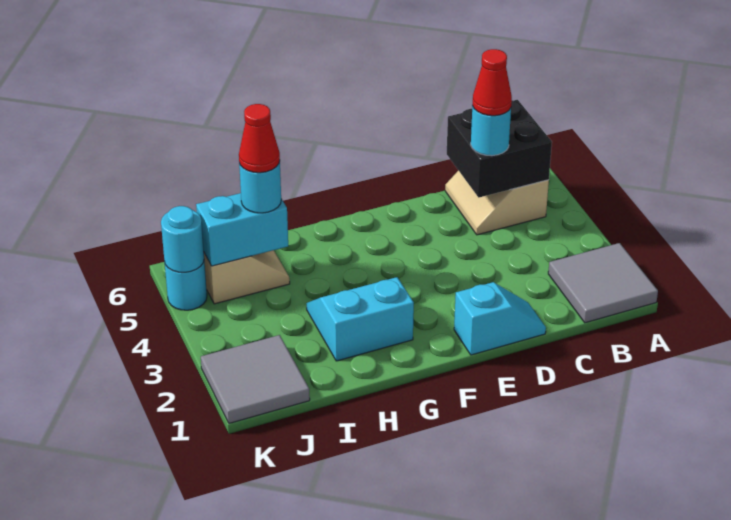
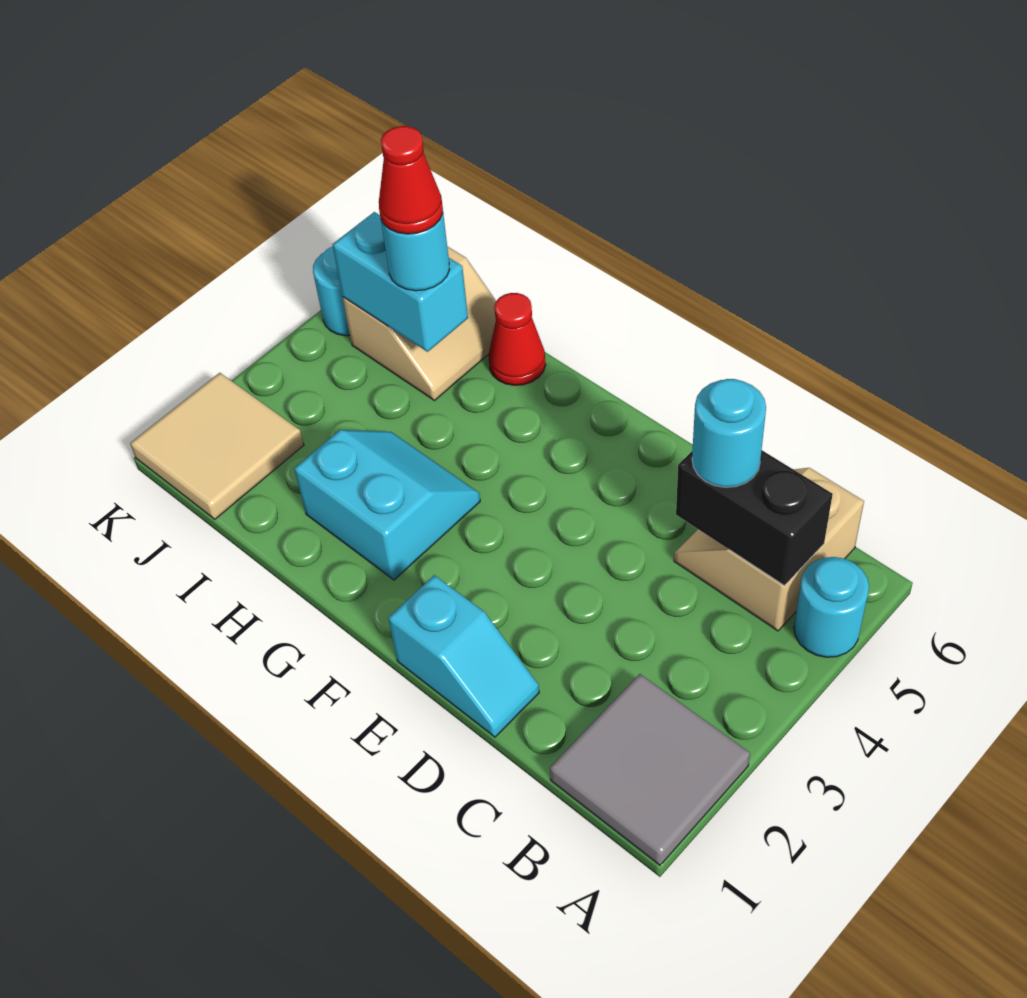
black brick B5:C6 level 2 -> black brick B5:C5 level 2
red cone C5 level 4 -> red cone H6 level 1
grey tile J1:K2 level 1 -> tan tile J1:K2 level 1
cyan round brick K5 level 2 -> cyan round brick A5 level 1

